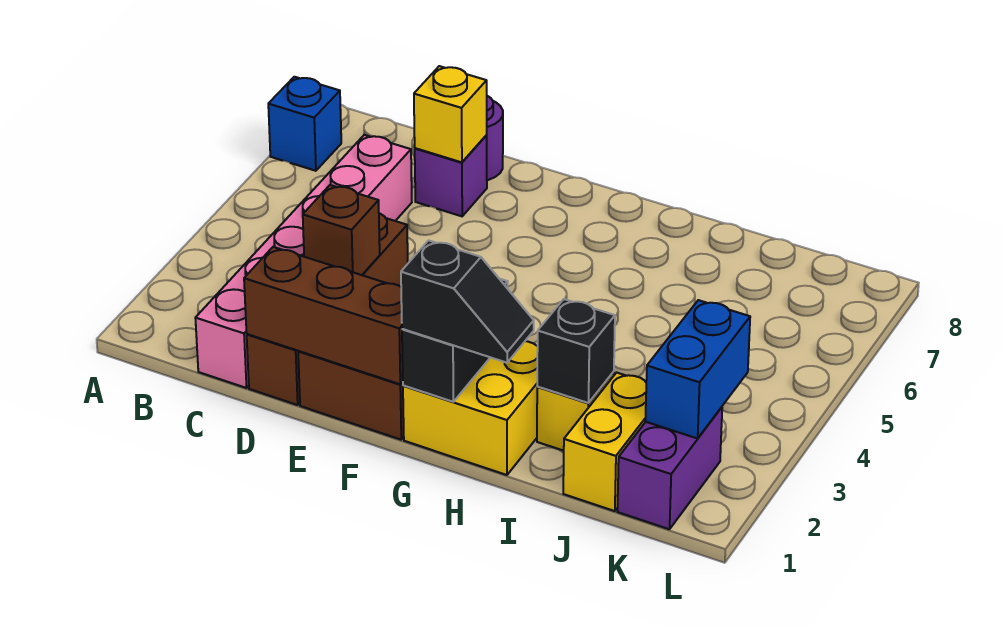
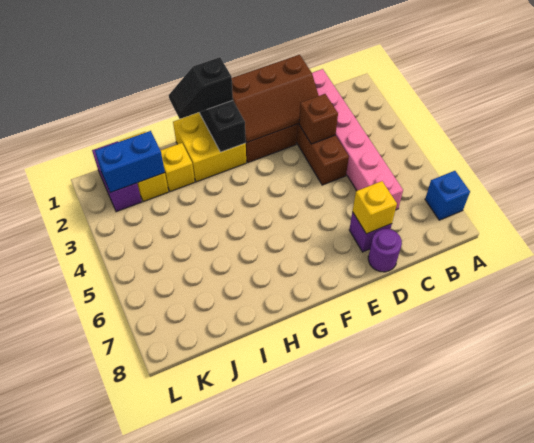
black brick I2 level 2 -> none
blue brick K2:K3 level 2 -> blue brick J2:K2 level 2

